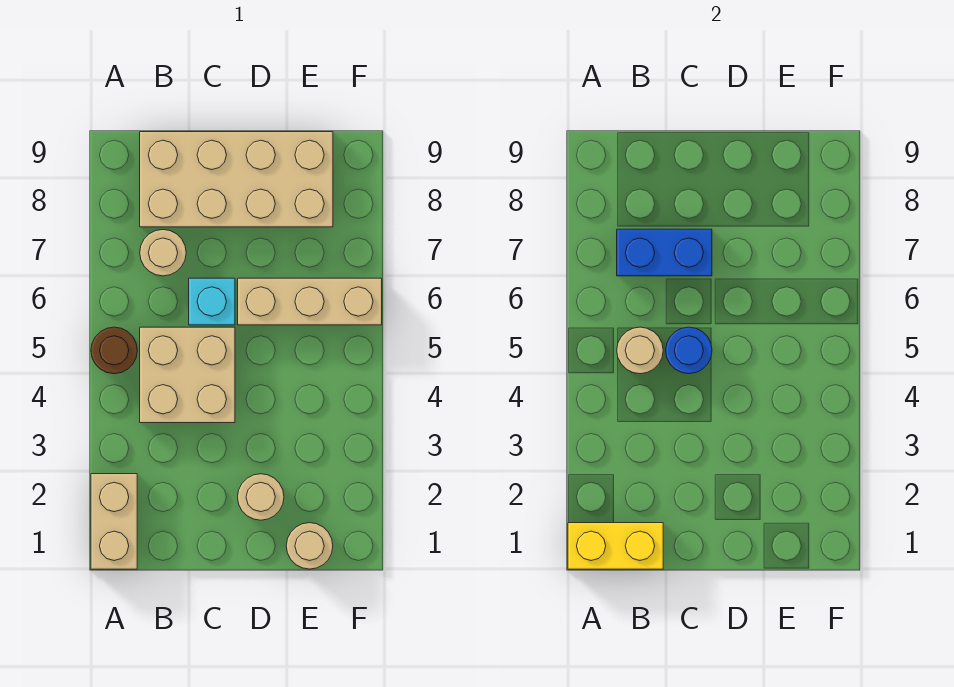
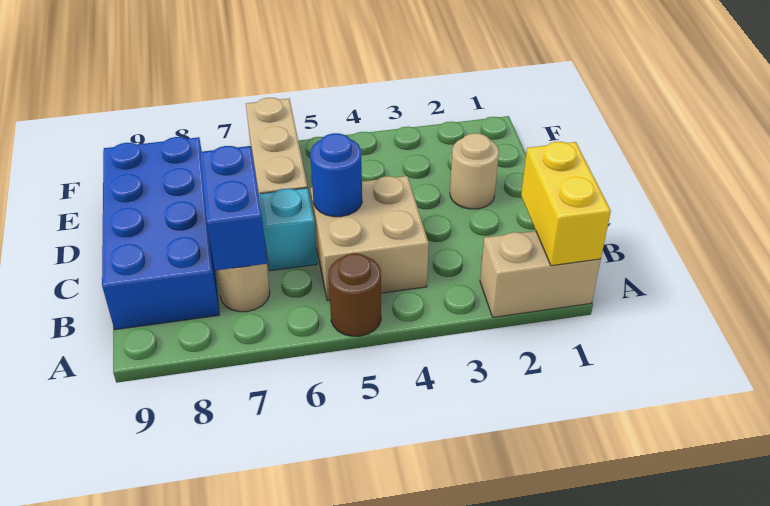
tan round brick B5 level 2 -> none
tan brick B8:E9 level 1 -> blue brick B8:E9 level 1
tan round brick E1 level 1 -> none

